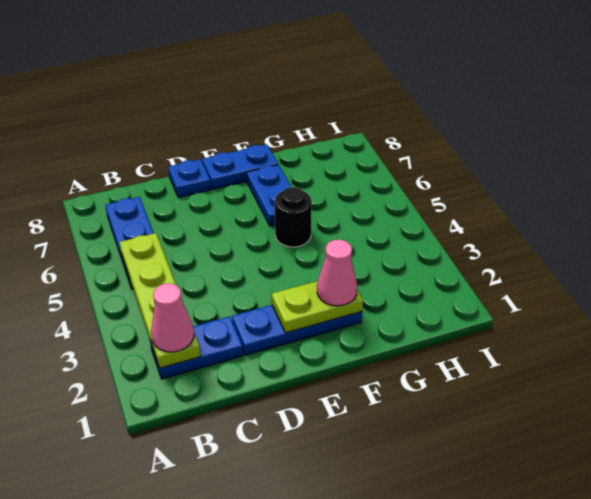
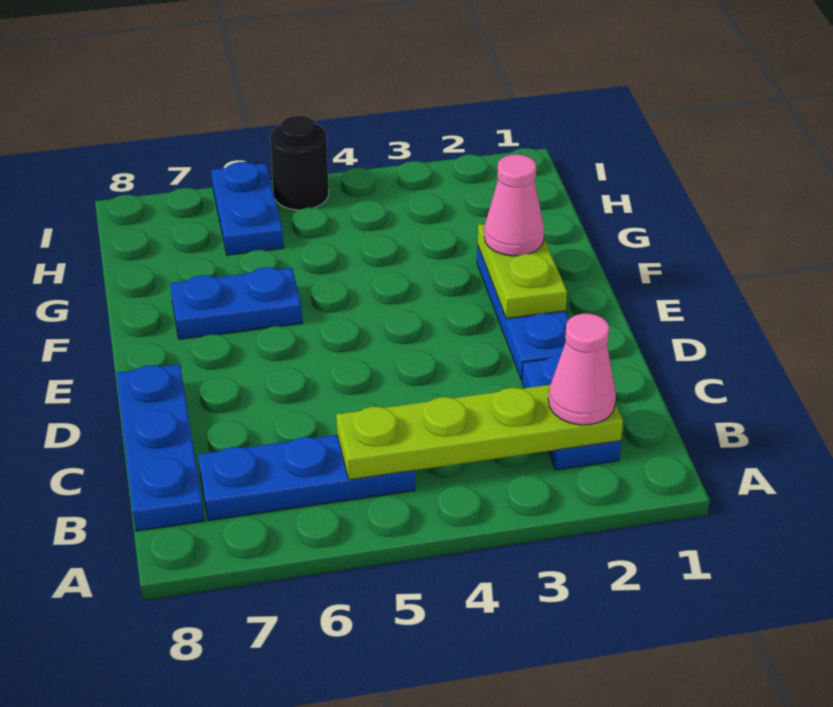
blue plate D8 level 1 -> blue plate B8:D8 level 1
blue plate E8:F8 level 1 -> blue plate H6:I6 level 1
black round brick F5 level 1 -> black round brick I5 level 1

